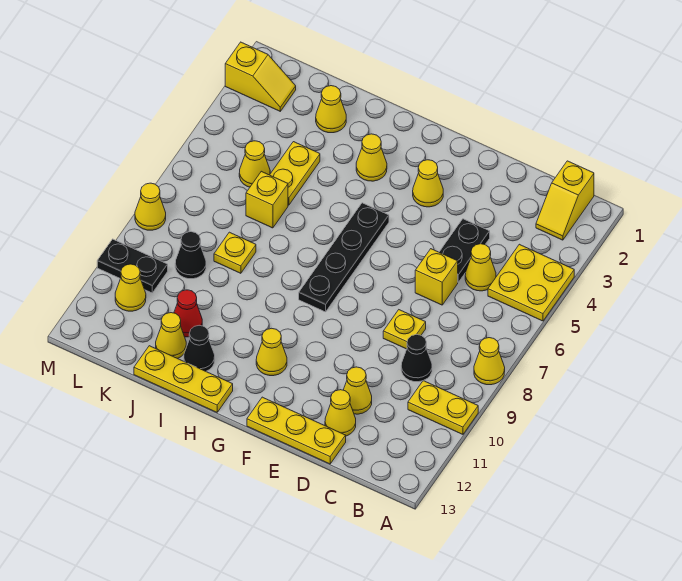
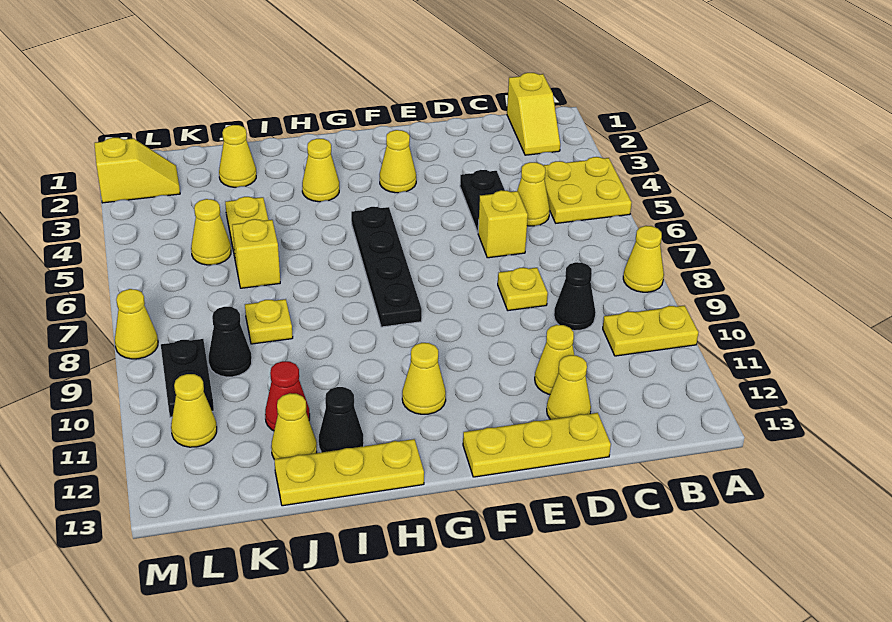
black plate L10:M10 level 1 -> black plate L9:L10 level 1

